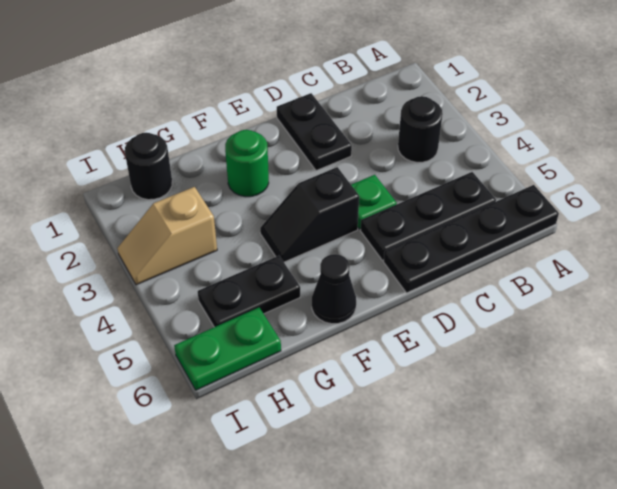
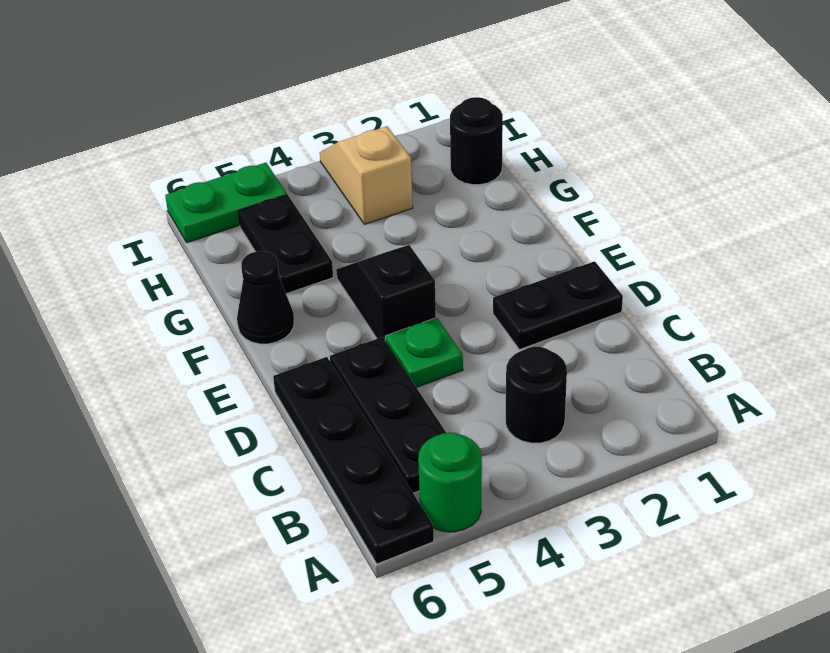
green round brick F2 level 1 -> green round brick A5 level 1
green plate H6:I6 level 1 -> green plate I5:I6 level 1

